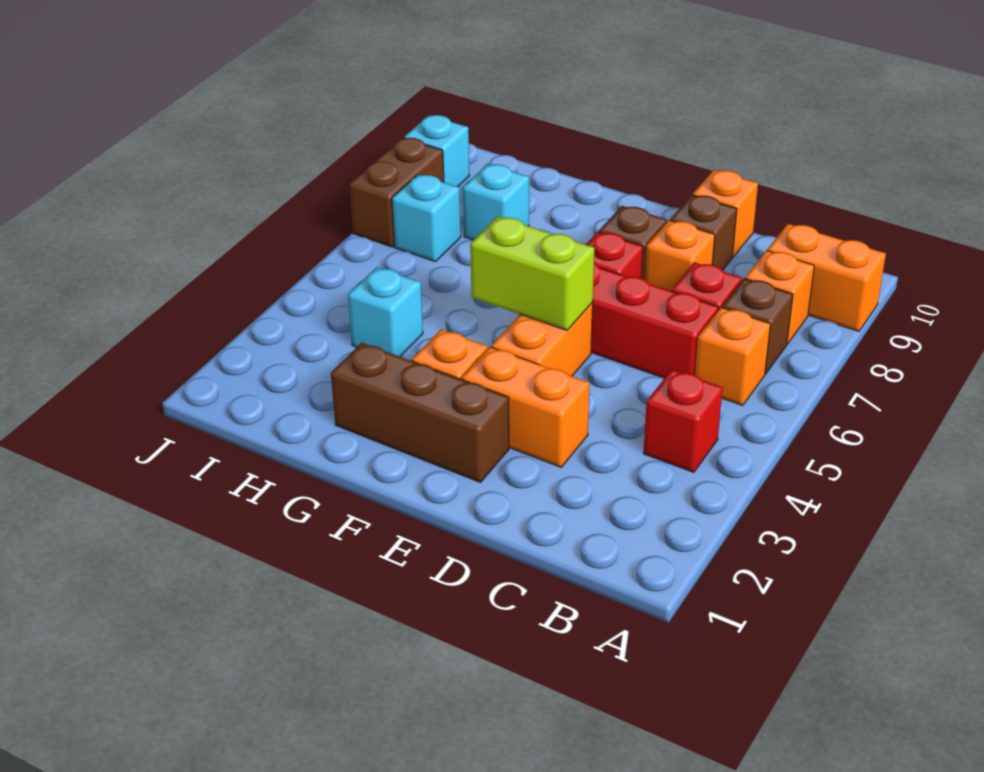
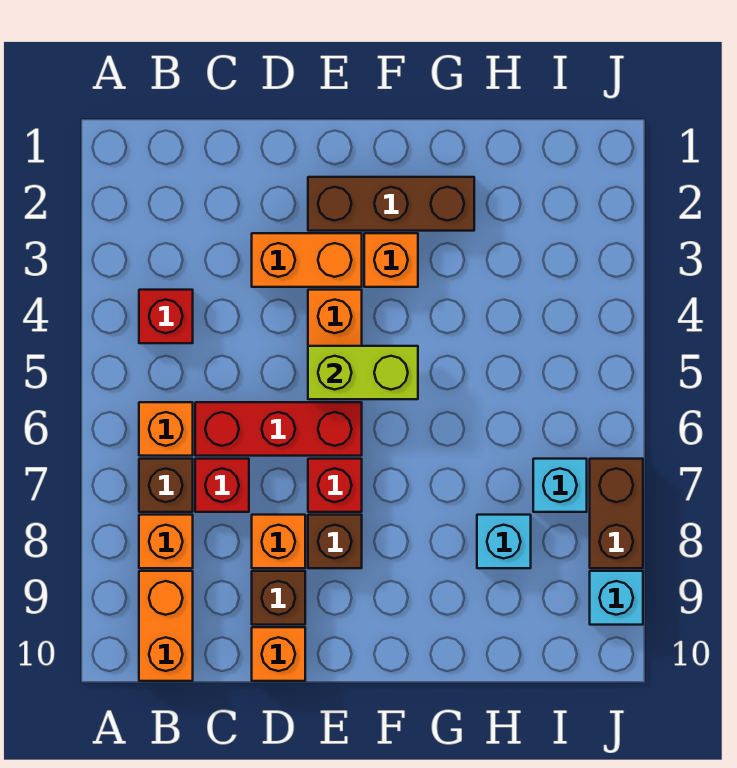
orange brick A9:B9 level 1 -> orange brick B9:B10 level 1
cyan brick H4 level 1 -> none

